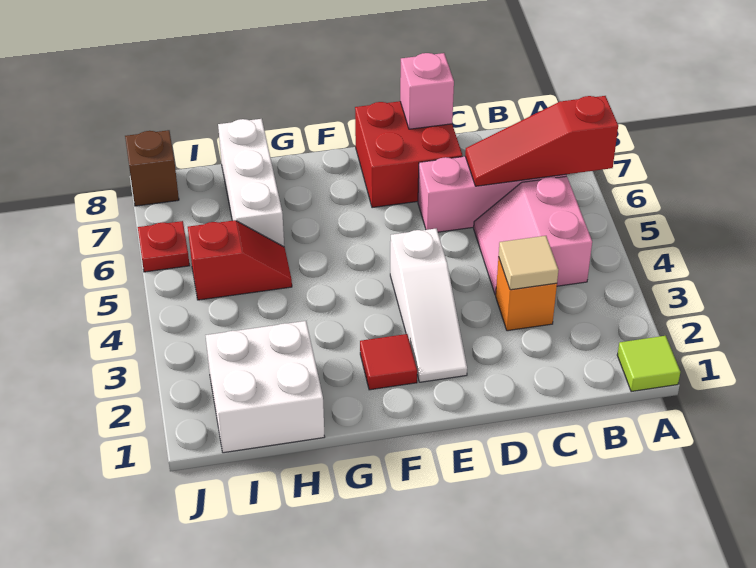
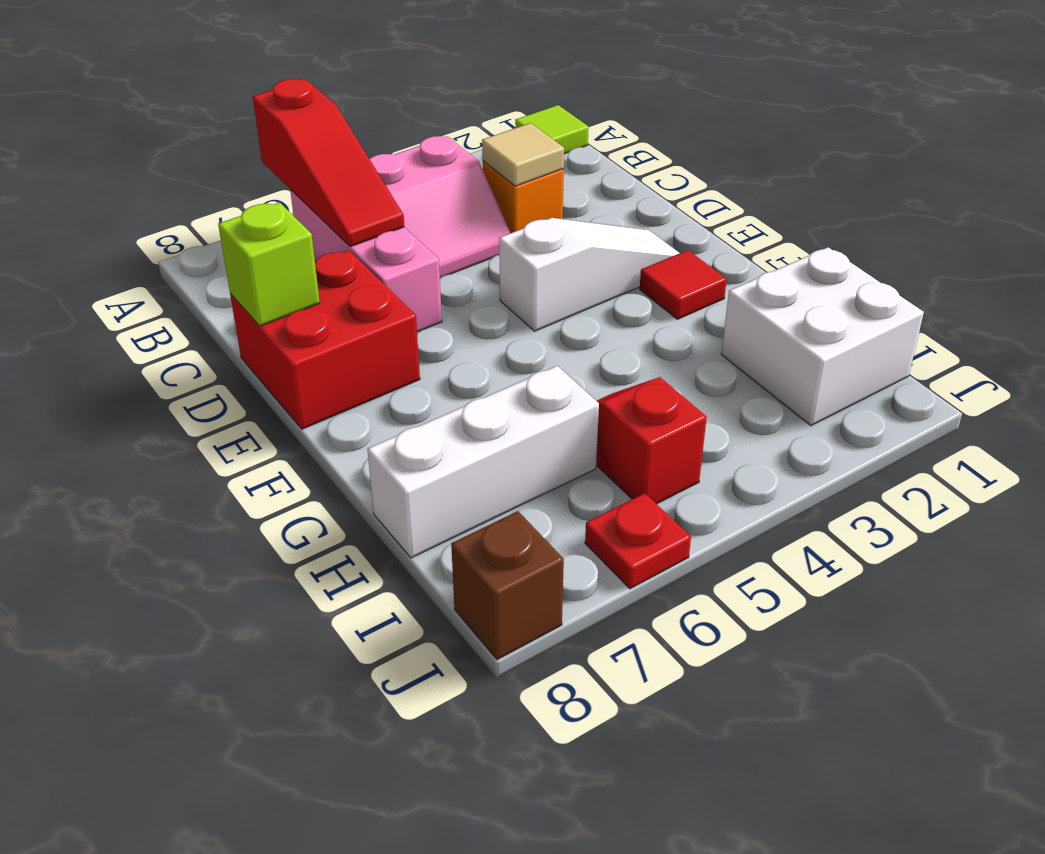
pink brick D8 level 2 -> lime brick D8 level 2

